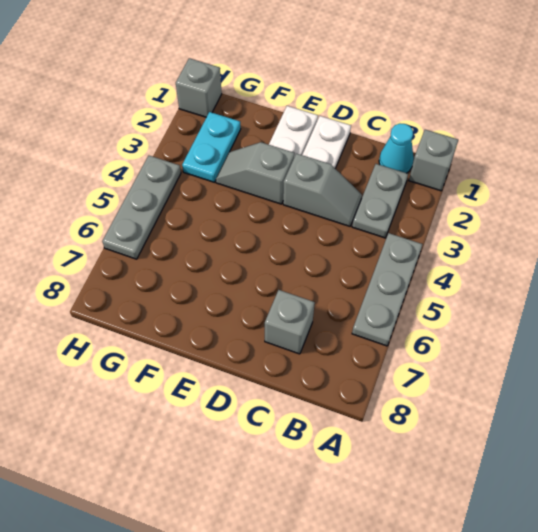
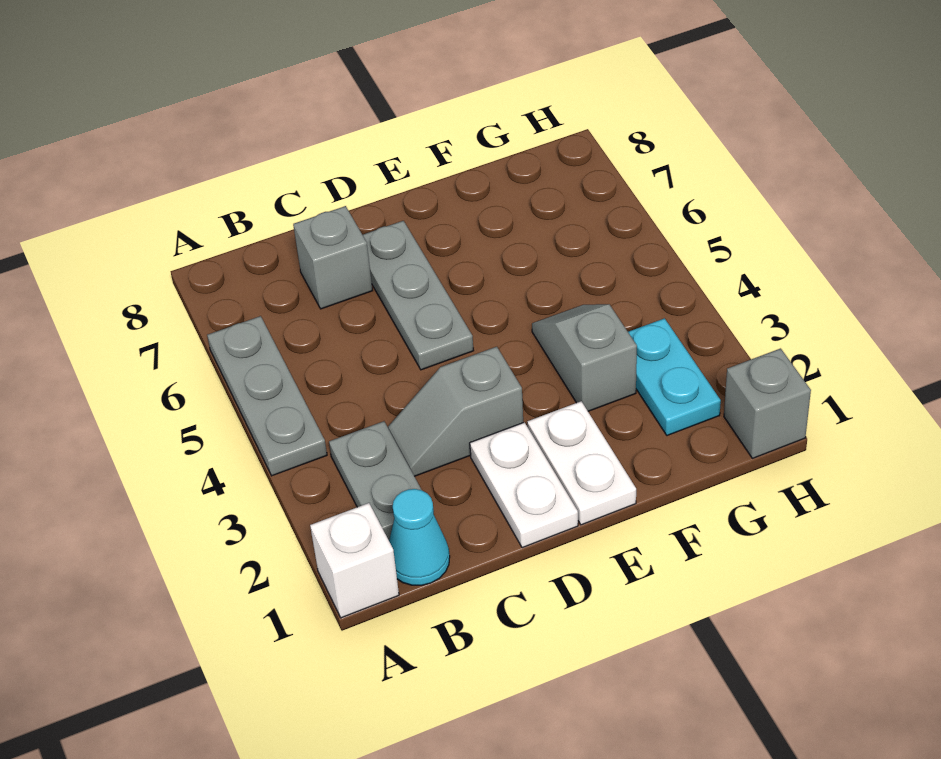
grey brick A1 level 1 -> white brick A1 level 1
grey slope E3:F3 level 1 top E -> grey slope F3:F4 level 1 top 3
grey plate H4:H6 level 1 -> grey plate D5:D7 level 1

